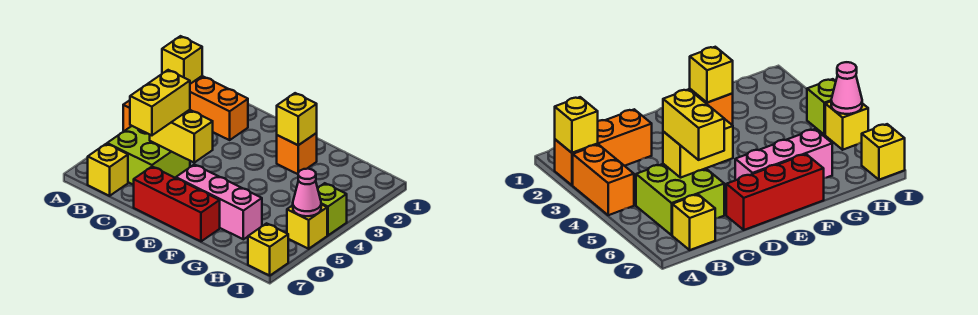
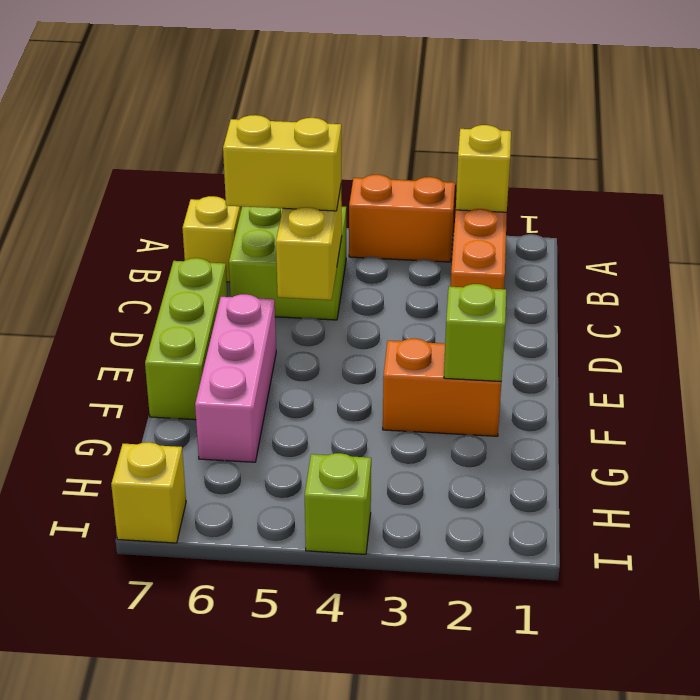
red brick D7:F7 level 1 -> lime brick D7:F7 level 1
orange brick F2 level 1 -> orange brick F2:F3 level 1
yellow brick F2 level 2 -> lime brick F2 level 2
yellow brick I5 level 1 -> none
pink cone I5 level 2 -> none

